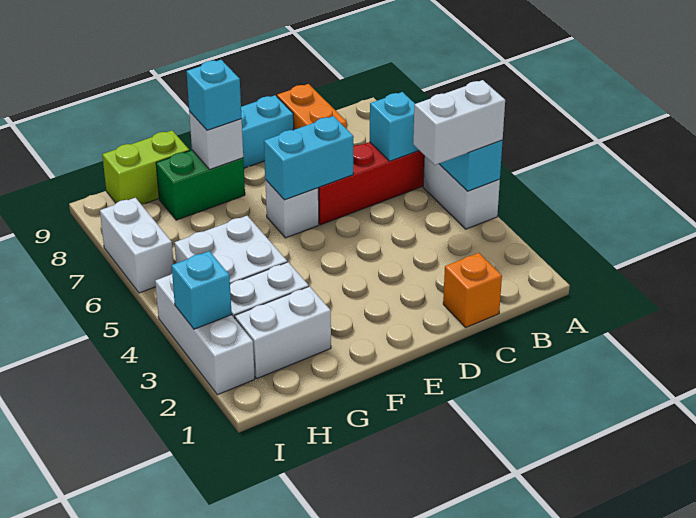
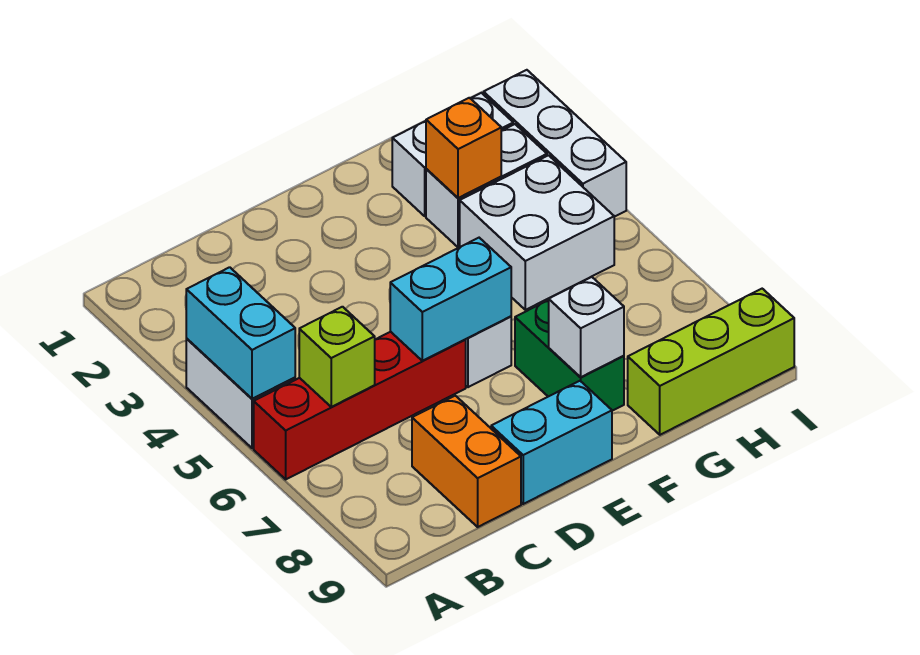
white brick A4:B4 level 3 -> none
cyan brick B6 level 2 -> lime brick B6 level 2
orange brick C1 level 1 -> orange brick G3 level 2
green brick F8:G8 level 1 -> green brick F7:F8 level 1
cyan brick F8 level 3 -> none
lime brick G9:H9 level 1 -> lime brick G9:I9 level 1
cyan brick I3 level 2 -> none
white brick I6:I7 level 1 -> none

